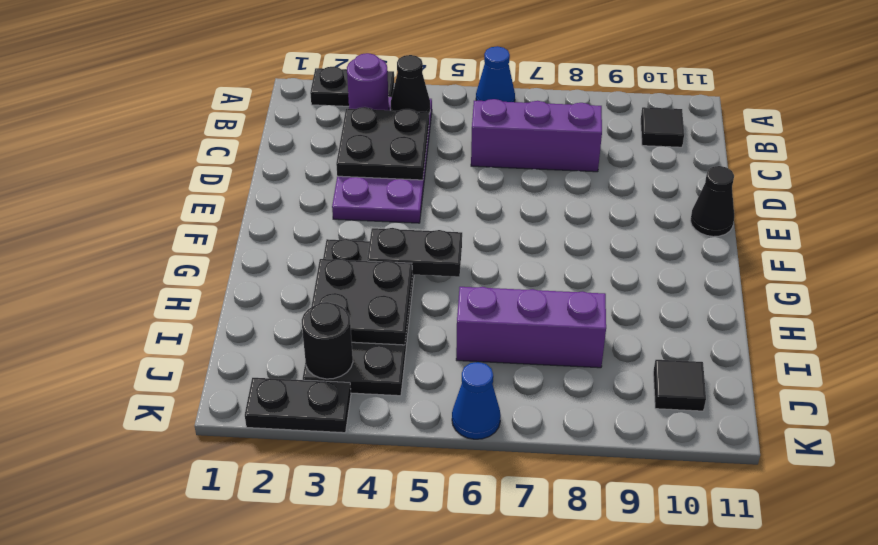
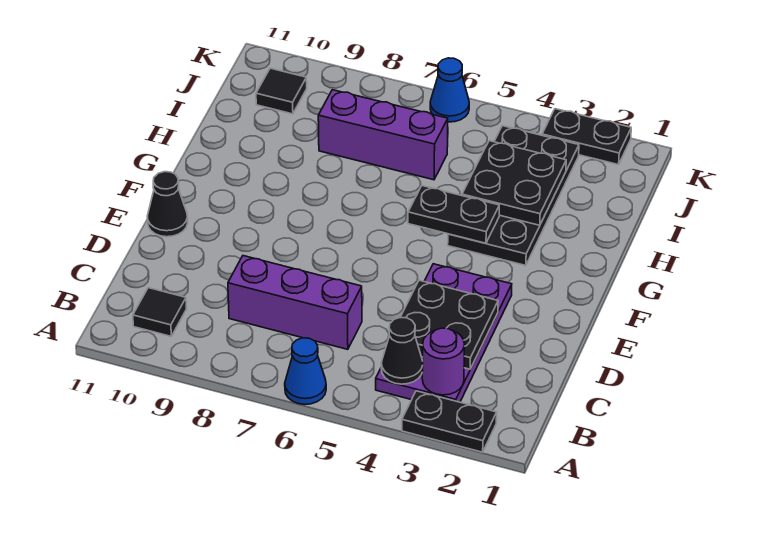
black round brick J3 level 2 -> none

